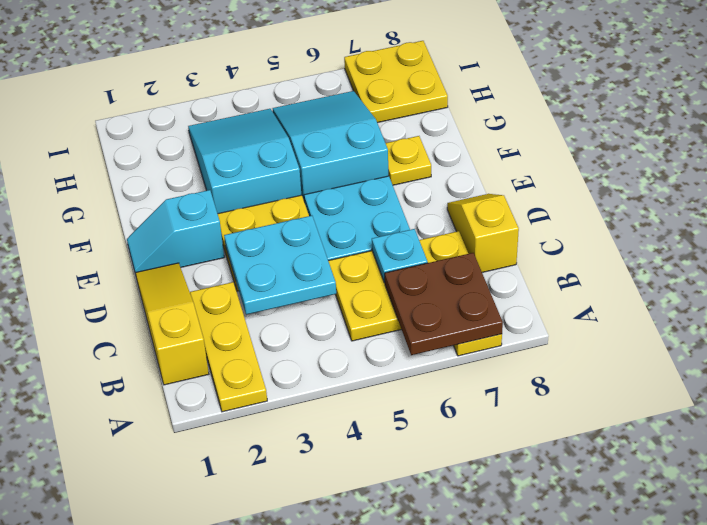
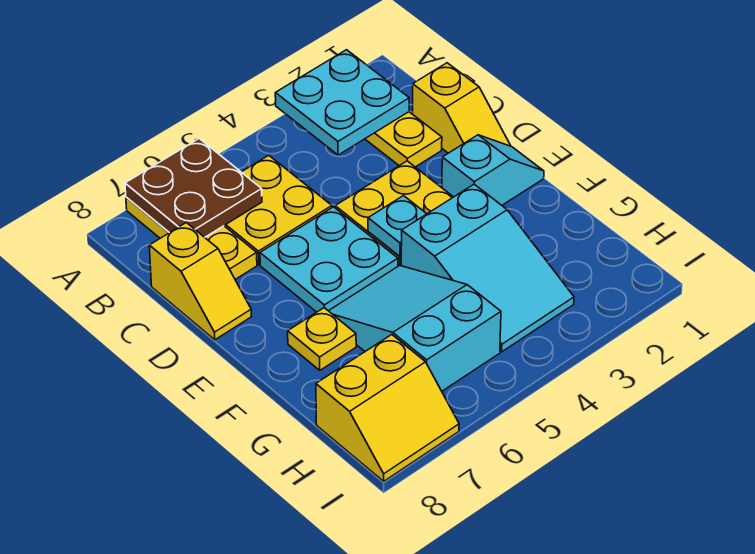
yellow slope B1:D1 level 1 top B -> yellow slope C1:D1 level 1 top C
cyan plate C3:D4 level 2 -> cyan plate A2:B3 level 2
cyan plate C6 level 2 -> cyan plate E4 level 2
cyan slope F5:H6 level 1 top F -> cyan slope F5:H6 level 1 top H
yellow plate H7:I8 level 1 -> yellow slope H7:I8 level 1 top H

